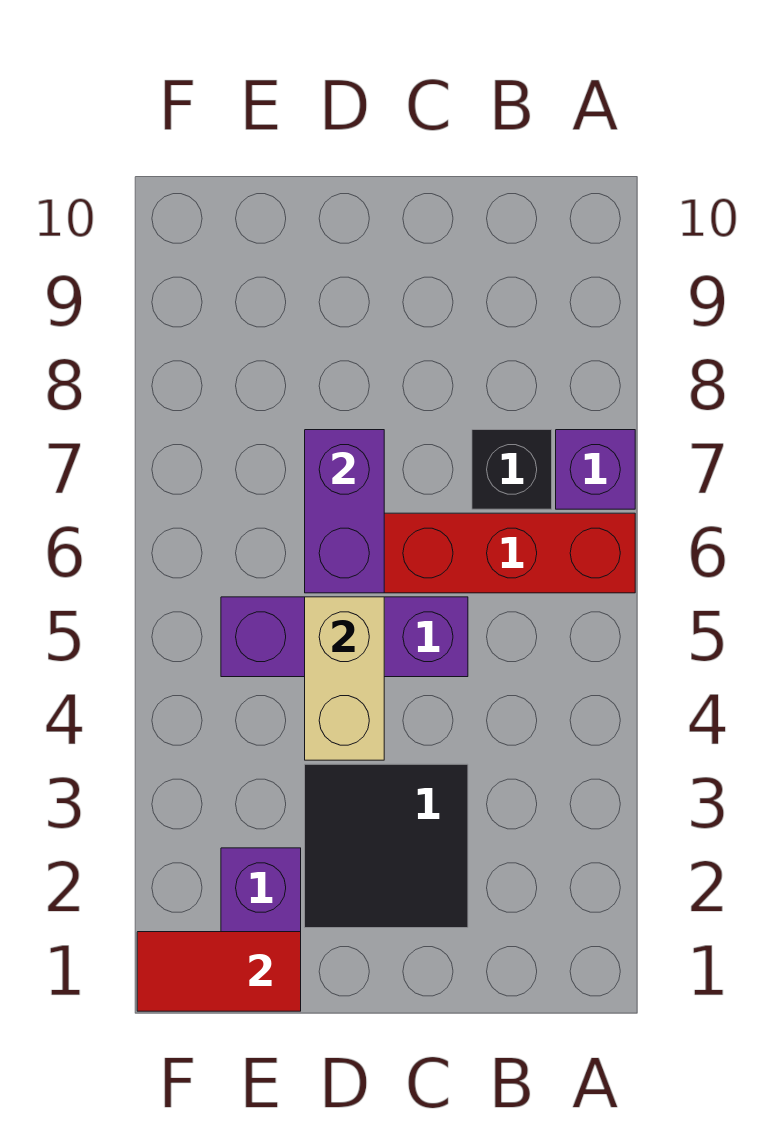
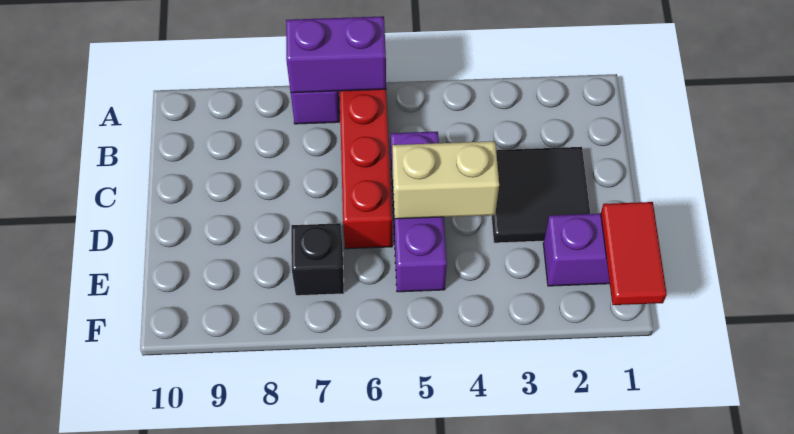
black brick B7 level 1 -> black brick E7 level 1
purple brick D6:D7 level 2 -> purple brick A6:A7 level 2

